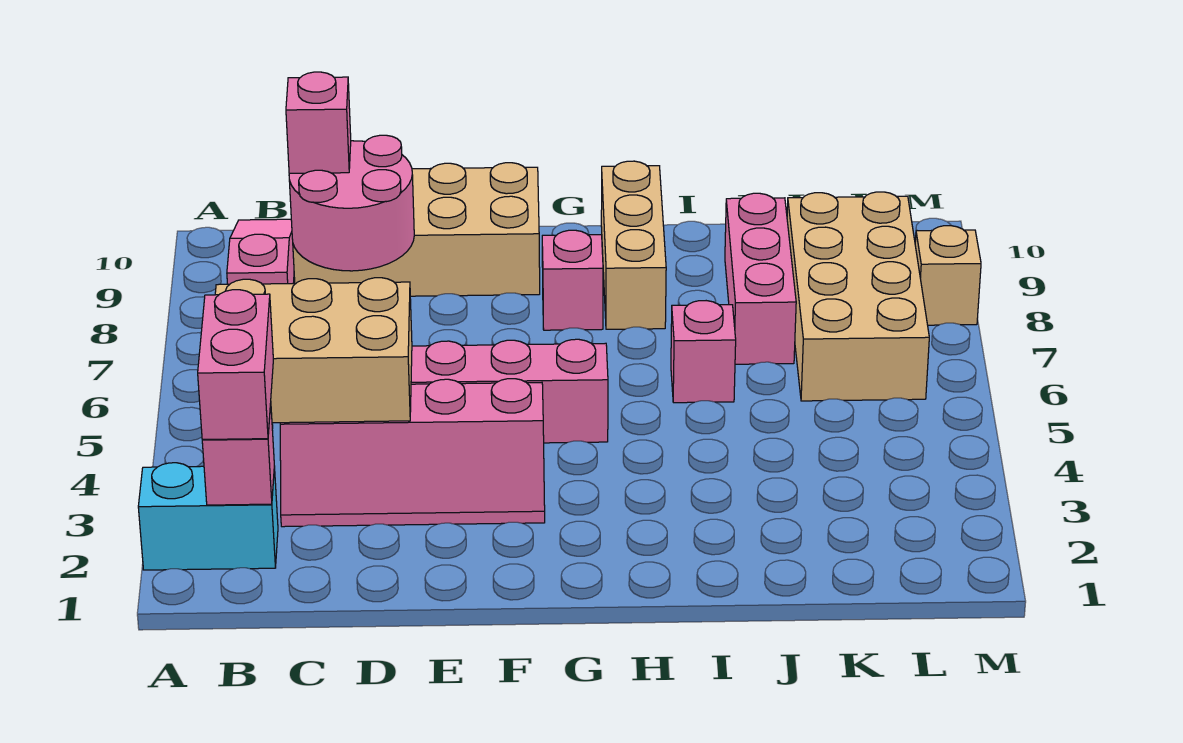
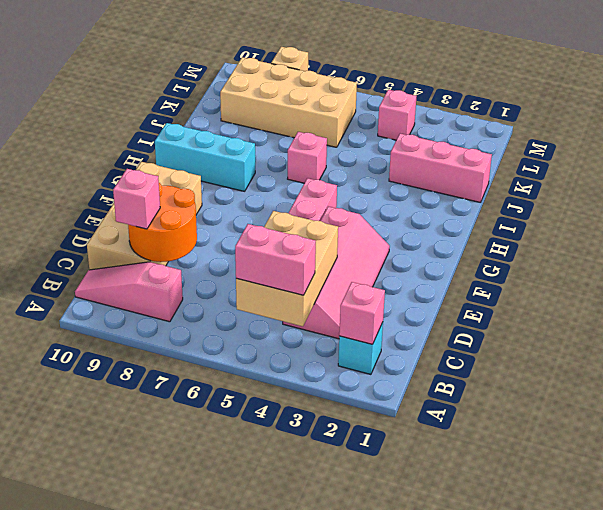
cyan brick A2:B2 level 1 -> cyan brick B2 level 1
pink brick B2:B3 level 3 -> pink brick B4:B5 level 3
pink round brick C8:D9 level 2 -> orange round brick C8:D9 level 2
pink brick G8 level 1 -> pink brick L4 level 1
tan brick H8:H10 level 1 -> cyan brick H8:H10 level 1
pink brick J7:J9 level 1 -> pink brick J1:J3 level 1

